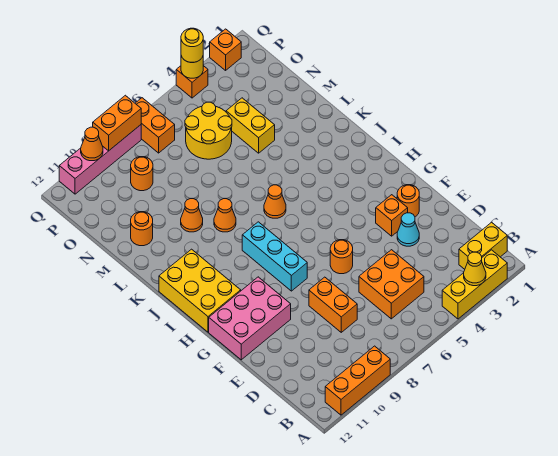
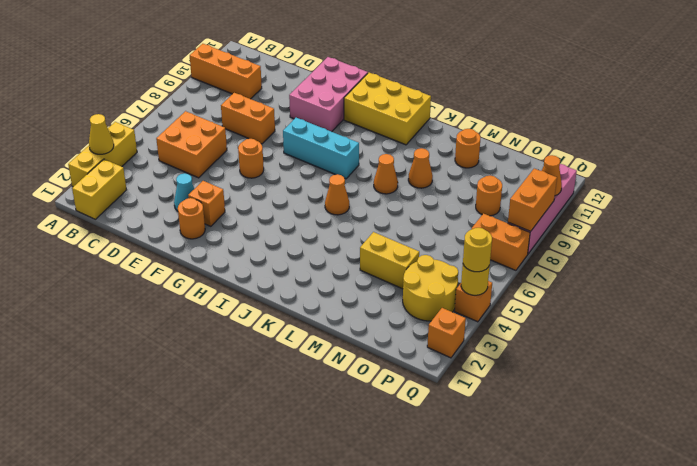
orange brick A9:A11 level 1 -> orange brick A10:C10 level 1
yellow round brick N5:O6 level 1 -> yellow round brick O3:P4 level 1

